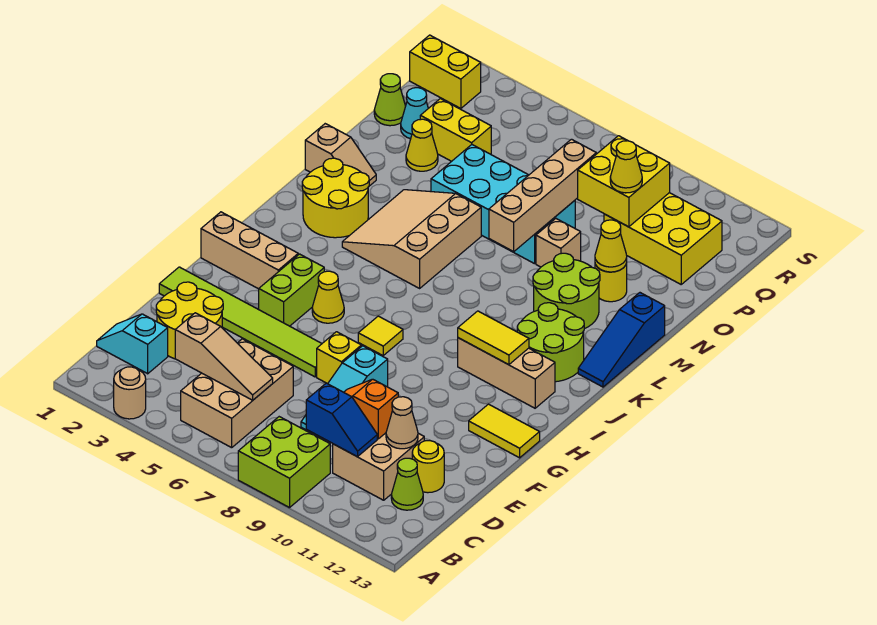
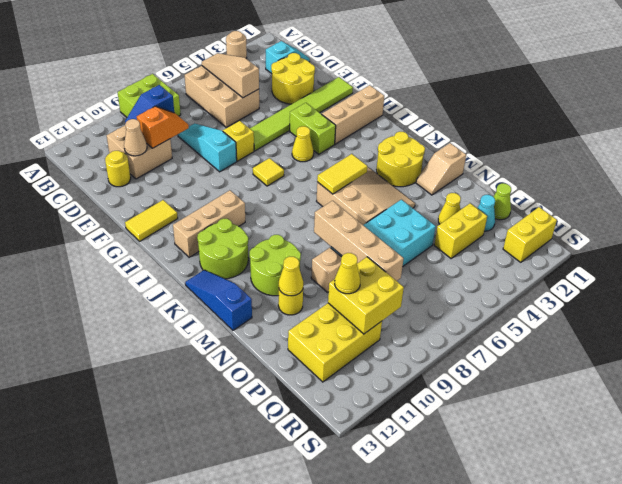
tan slope C4:C6 level 2 top 4 -> tan slope B5:D5 level 2 top D
lime cone C12 level 1 -> none
yellow tile I10:I11 level 2 -> yellow tile K5:K6 level 2

